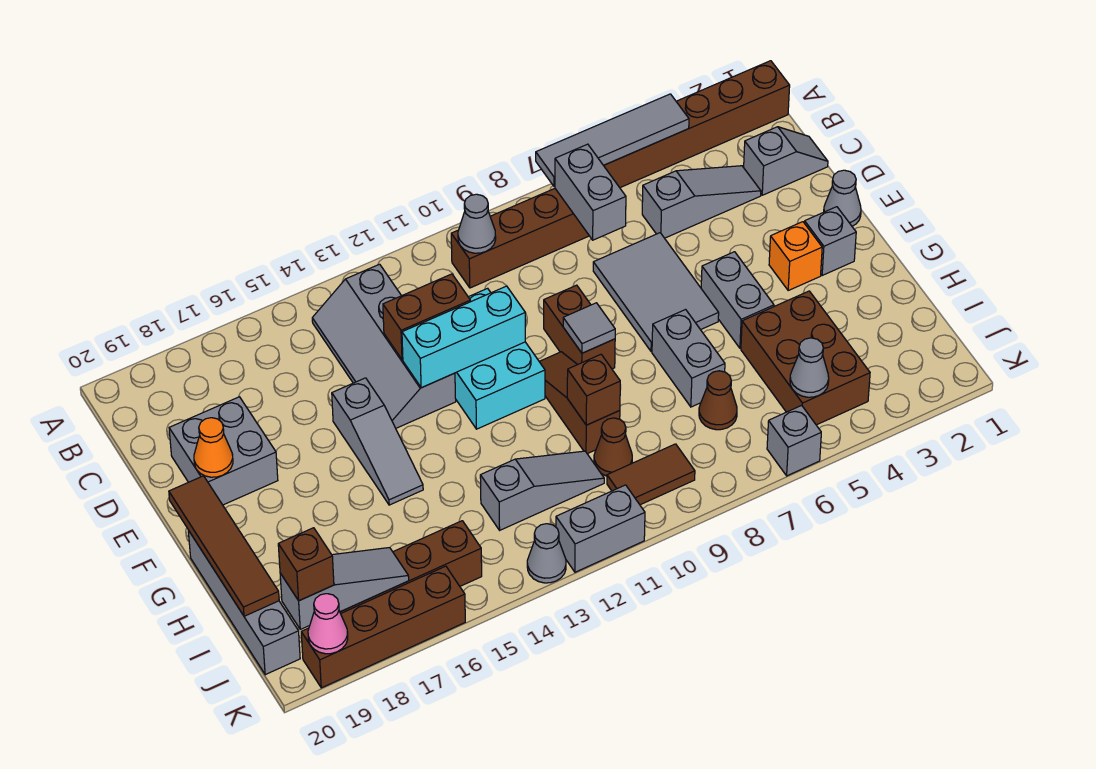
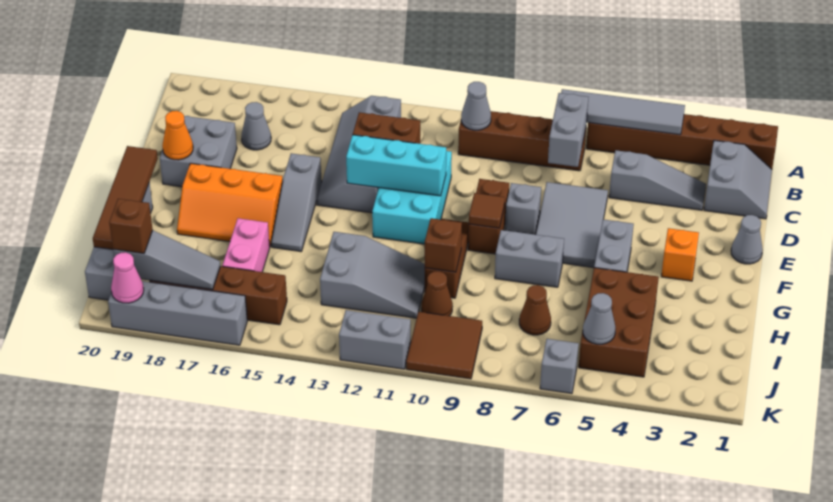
grey slope C1:C2 level 1 top 2 -> grey slope B1:C2 level 1 top 2
grey brick F2 level 1 -> grey brick E8 level 1
grey tile F9 level 2 -> brown tile F9 level 2
none -> orange slope F16:G18 level 1 top F
grey brick G7:H7 level 1 -> grey brick G7:G8 level 1
none -> pink brick H16:I16 level 1
grey slope I11:I13 level 1 top 13 -> grey slope H11:I13 level 1 top 13
brown tile J9:J10 level 1 -> brown tile J9:K10 level 1
grey cone K13 level 1 -> grey cone C17 level 1
brown brick K16:K19 level 1 -> grey brick K16:K19 level 1

